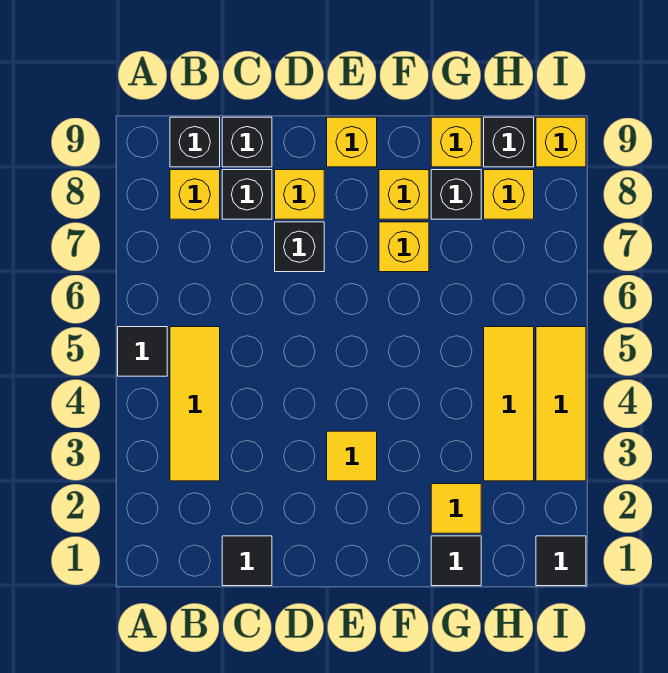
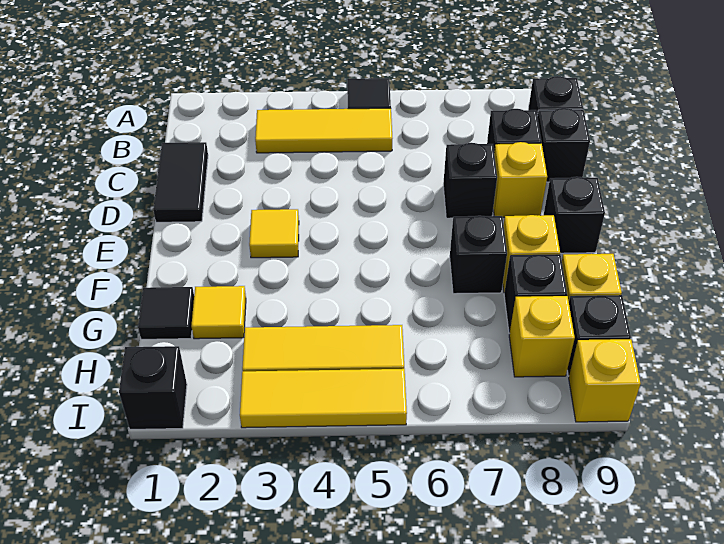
yellow brick B8 level 1 -> none
black tile C1 level 1 -> black tile C1:D1 level 1
yellow brick E9 level 1 -> black brick E9 level 1
yellow brick F7 level 1 -> black brick F7 level 1
black tile I1 level 1 -> black brick I1 level 1

